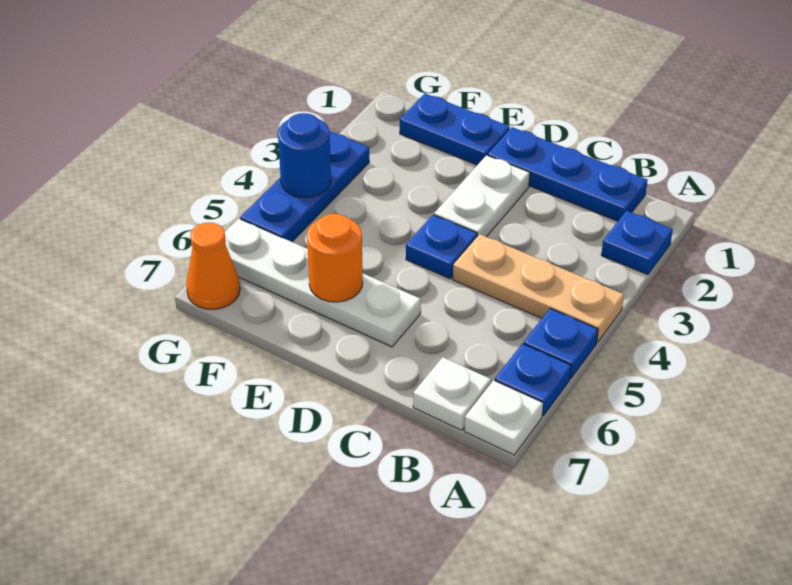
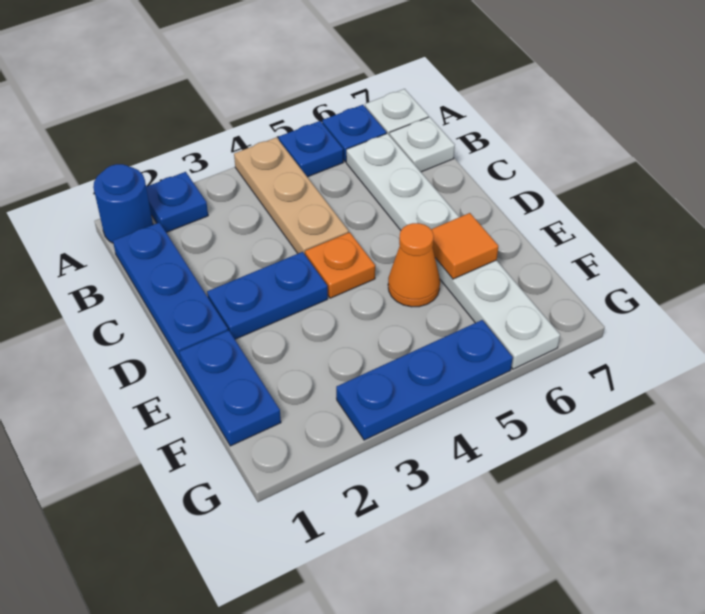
white plate D2:D3 level 1 -> blue plate D2:D3 level 1
blue plate D4 level 1 -> orange plate D4 level 1
white plate D6:G6 level 1 -> white plate B6:G6 level 1
orange round brick E6 level 2 -> orange tile E6 level 2
blue round brick G4 level 2 -> blue round brick A1 level 1
orange cone G7 level 1 -> orange cone E5 level 1

